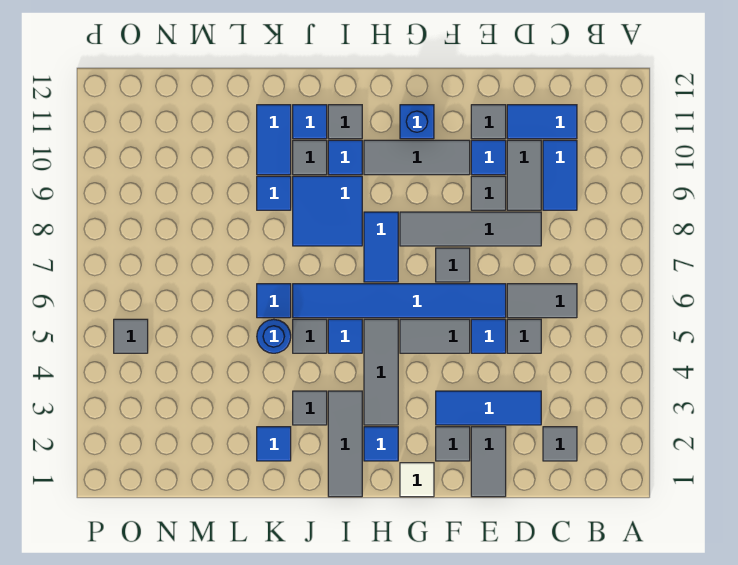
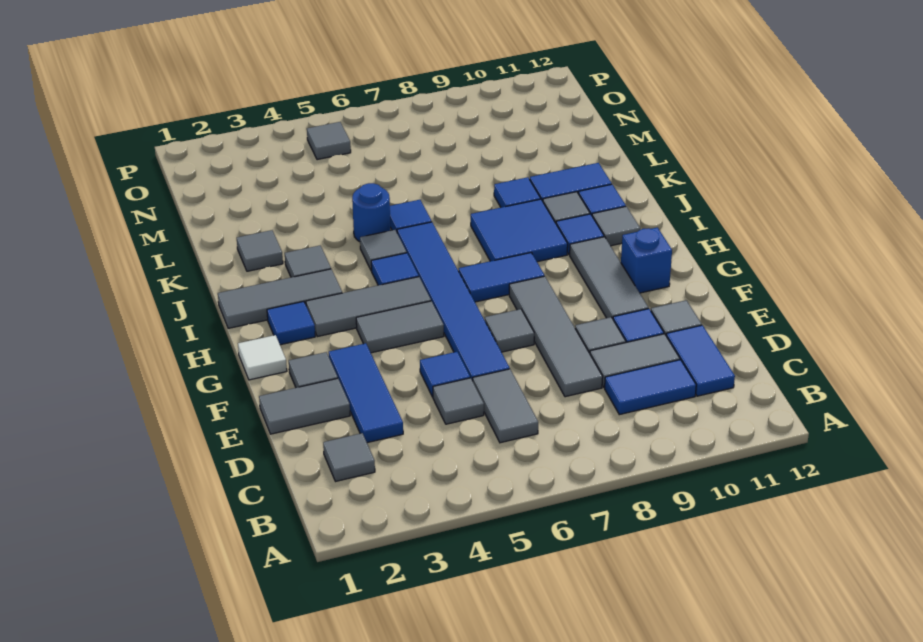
grey tile F5:G5 level 1 -> grey tile G4:G5 level 1
blue tile K2 level 1 -> grey tile K2 level 1

